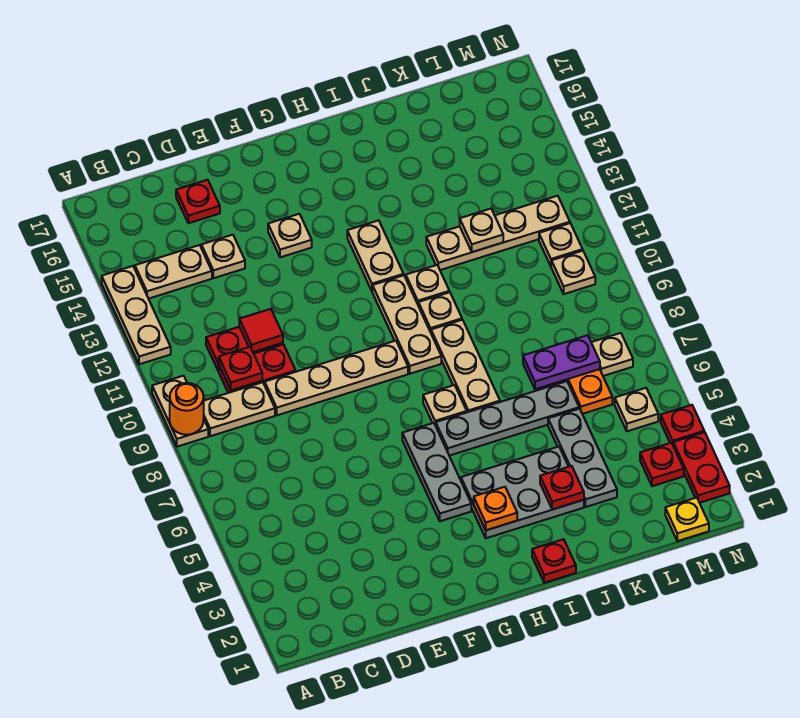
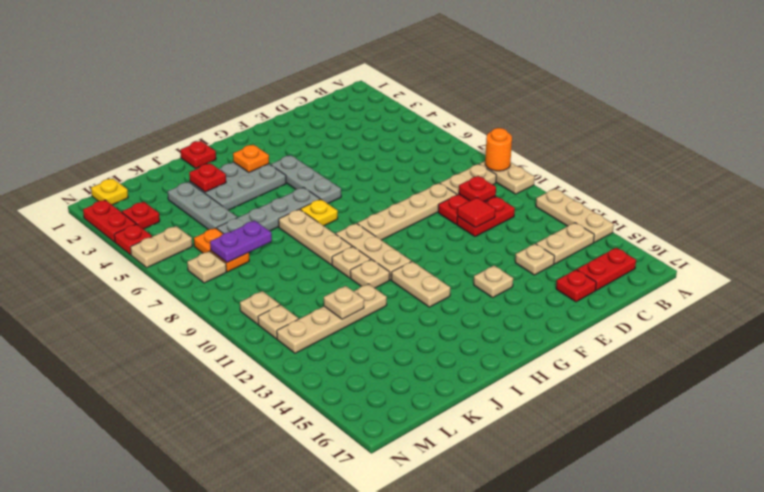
none -> red plate B16:C16 level 1
tan plate H7 level 1 -> yellow plate H7 level 1
tan plate M5 level 1 -> tan plate M5:N5 level 1

